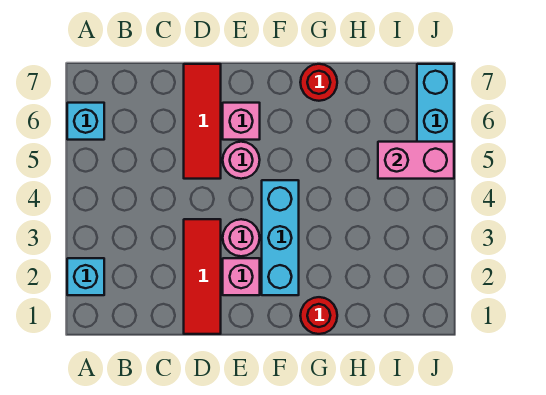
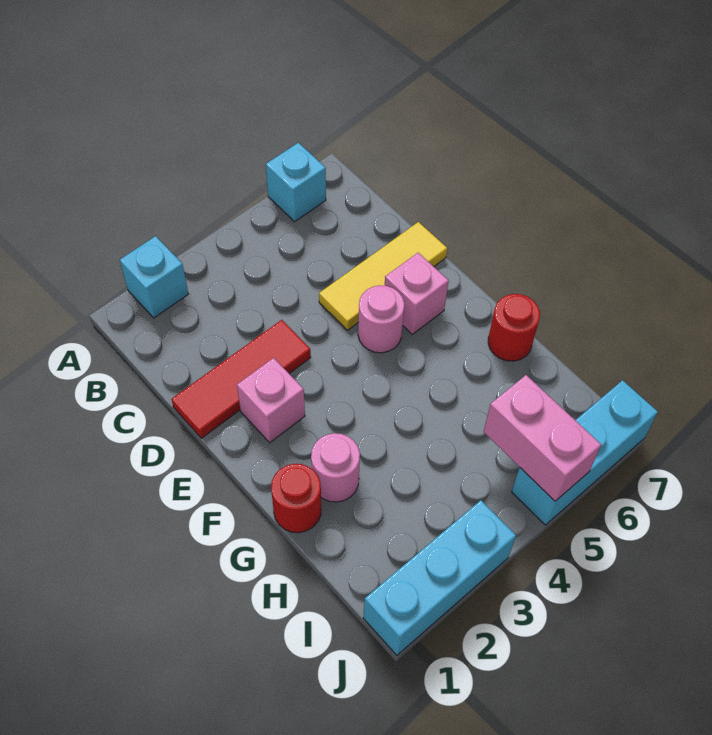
red tile D5:D7 level 1 -> yellow tile D5:D7 level 1
pink round brick E3 level 1 -> pink round brick G2 level 1
cyan brick F2:F4 level 1 -> cyan brick J1:J3 level 1

